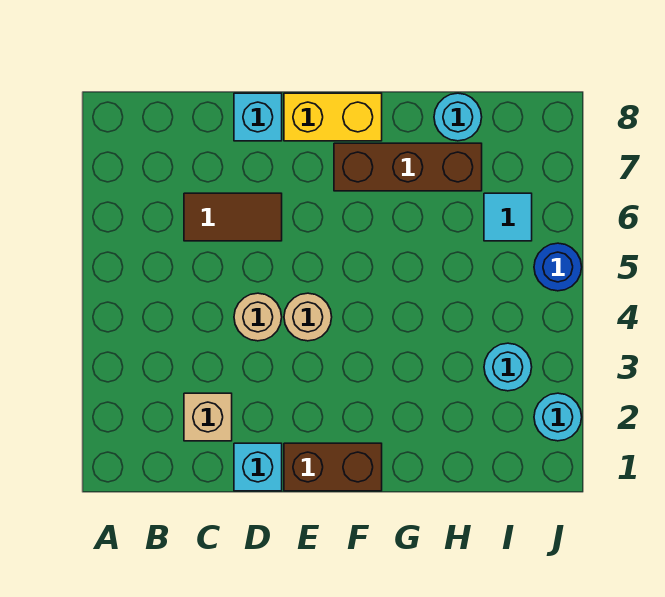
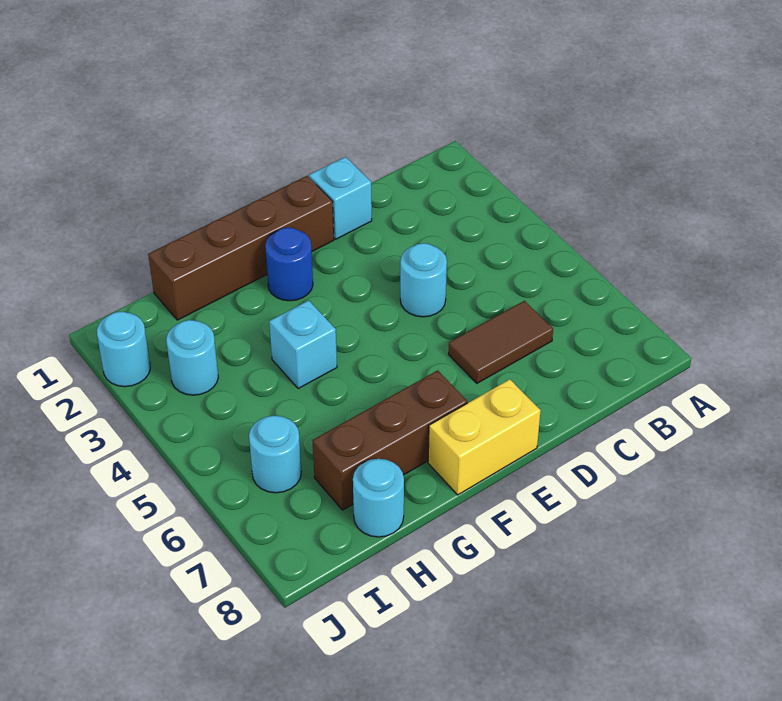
tan brick C2 level 1 -> none
tan round brick D4 level 1 -> cyan round brick D4 level 1
cyan brick D8 level 1 -> cyan brick G4 level 1
brown brick E1:F1 level 1 -> brown brick E1:H1 level 1
tan round brick E4 level 1 -> none
cyan tile I6 level 1 -> cyan round brick I6 level 1
blue round brick J5 level 1 -> blue round brick F2 level 1

